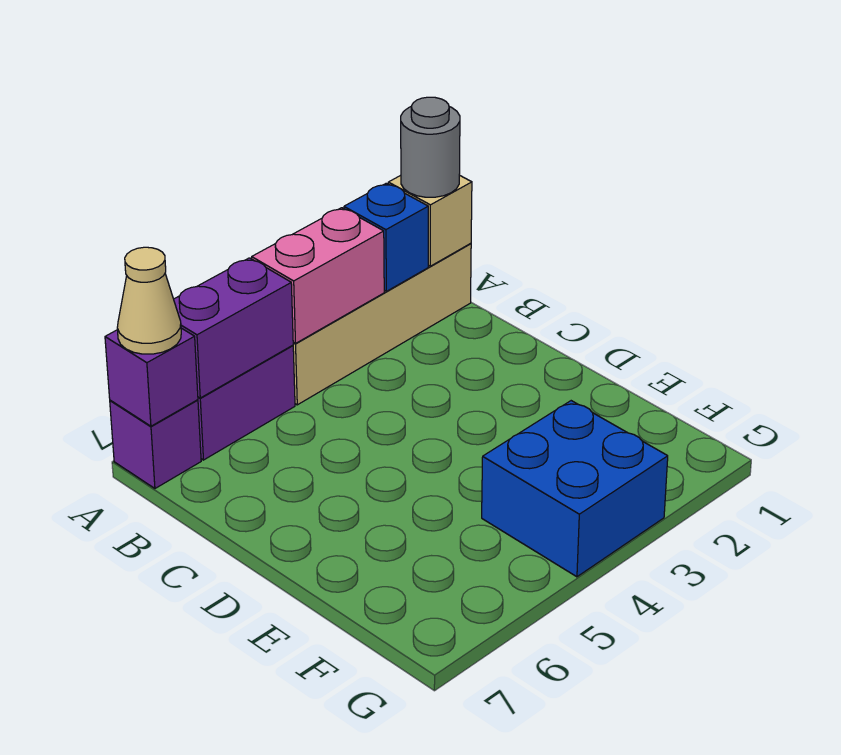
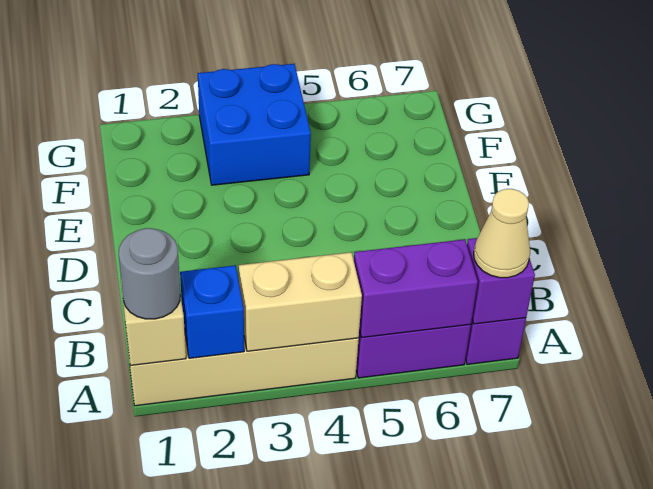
pink brick A3:A4 level 2 -> tan brick A3:A4 level 2

